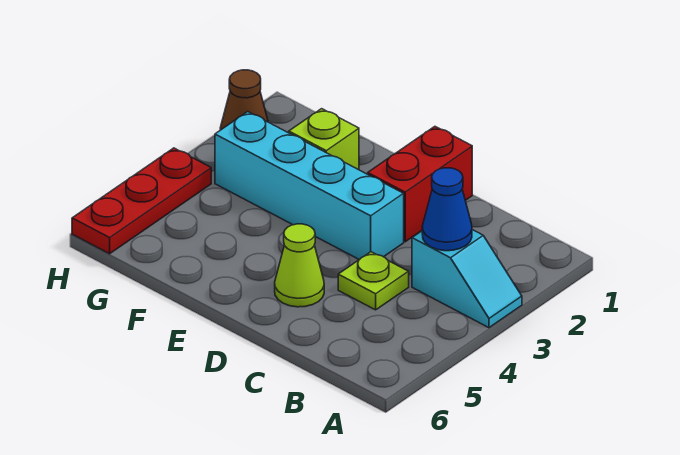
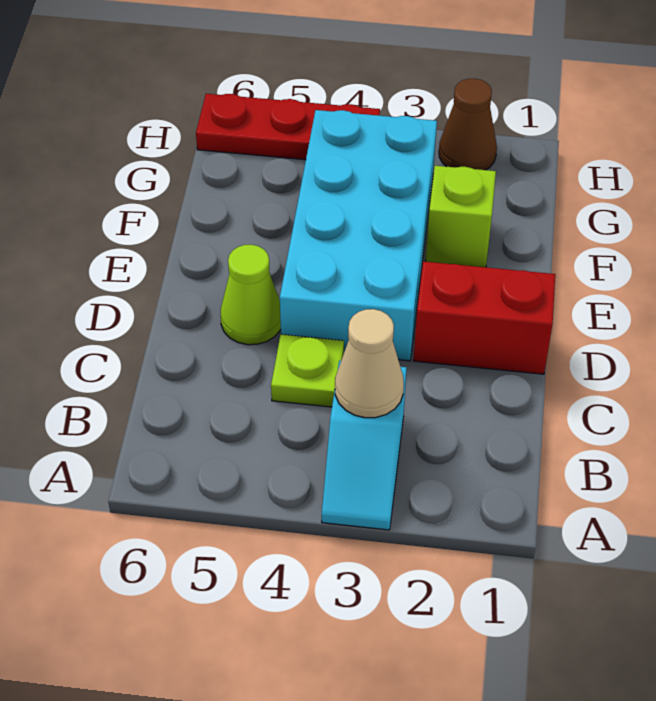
blue cone B3 level 2 -> tan cone B3 level 2
cyan brick D3:G3 level 1 -> cyan brick D3:G4 level 1

